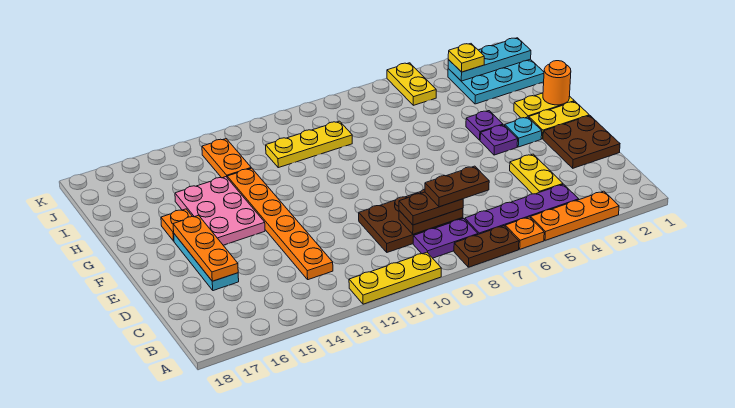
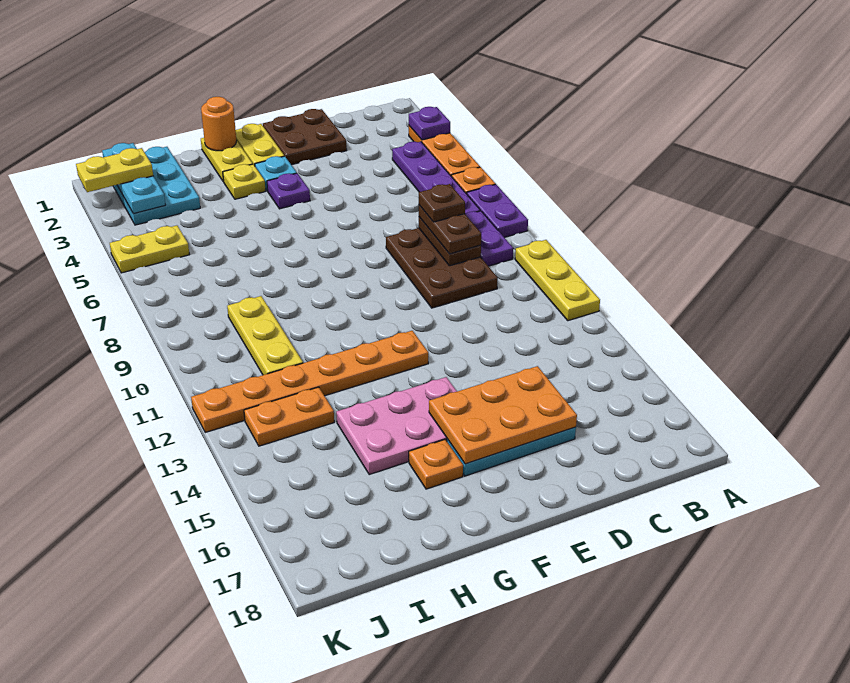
brown plate A7:A8 level 1 -> purple plate A7:A8 level 1
yellow plate C4:D4 level 1 -> yellow plate J2:K2 level 3
brown plate C7:C8 level 4 -> brown plate C8 level 4
orange plate C13:H13 level 1 -> orange plate F12:K12 level 1
orange plate D16:F16 level 2 -> orange plate D15:F16 level 2
purple plate G4 level 1 -> purple plate A3 level 2
yellow plate J3 level 3 -> yellow plate G3 level 1

